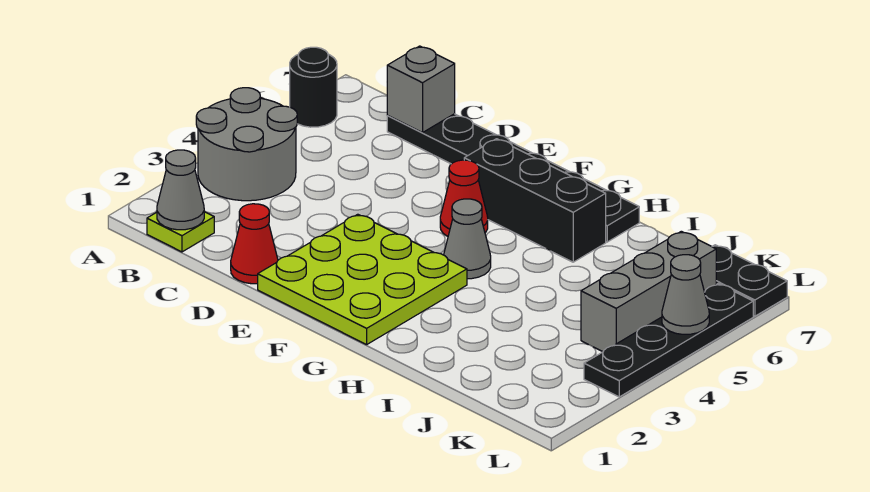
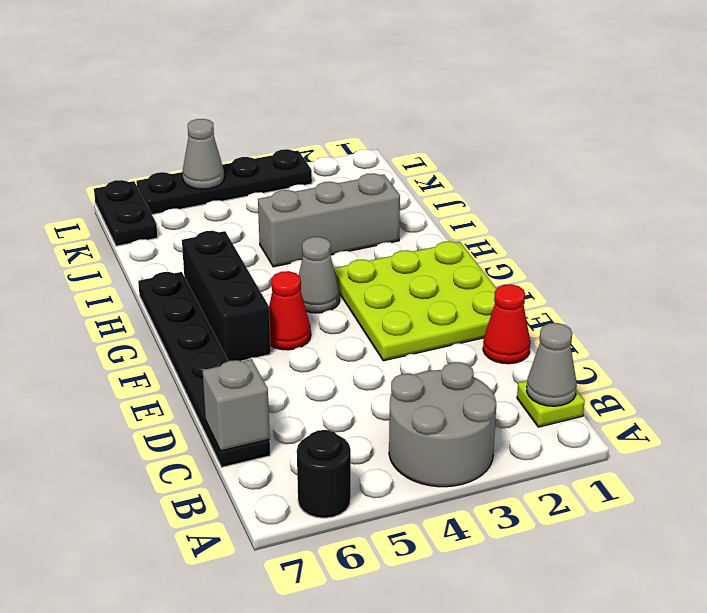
grey brick K4:K6 level 1 -> grey brick I2:I4 level 1

